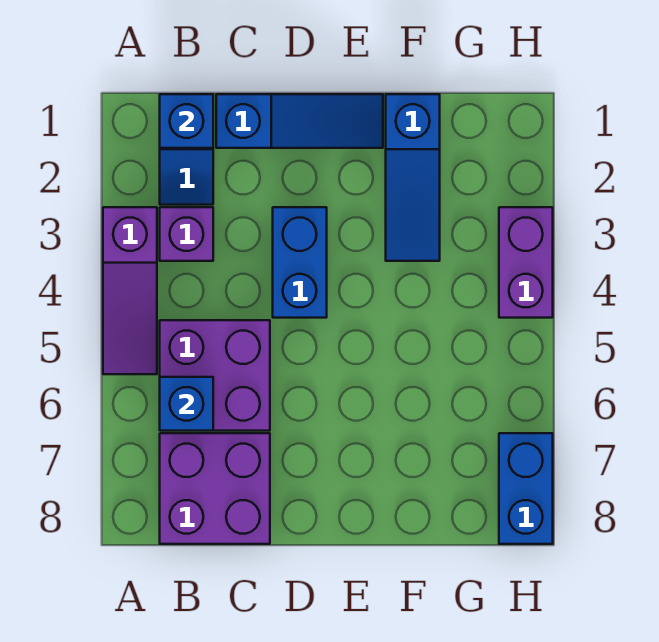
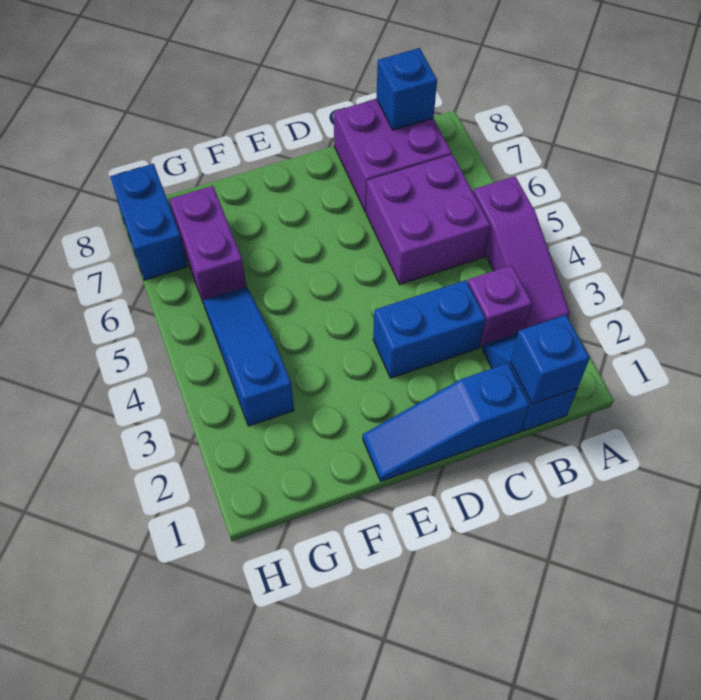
purple slope A3:A5 level 1 top 3 -> purple slope A3:A5 level 1 top 5
blue brick B6 level 2 -> blue brick B8 level 2
blue brick D3:D4 level 1 -> blue brick C3:D3 level 1
blue slope F1:F3 level 1 top 1 -> blue slope G3:G5 level 1 top 3
purple brick H3:H4 level 1 -> purple brick G6:G7 level 1

